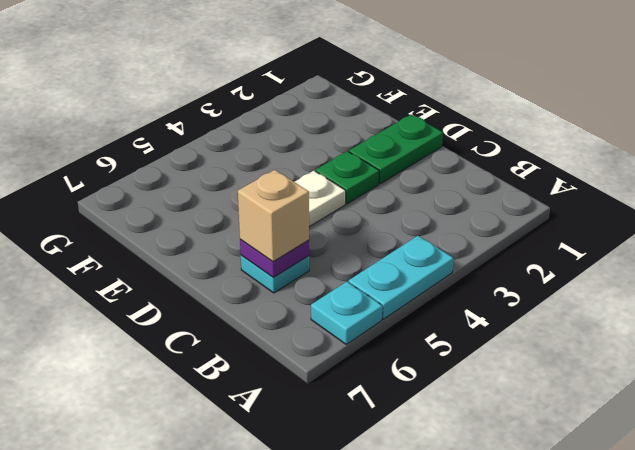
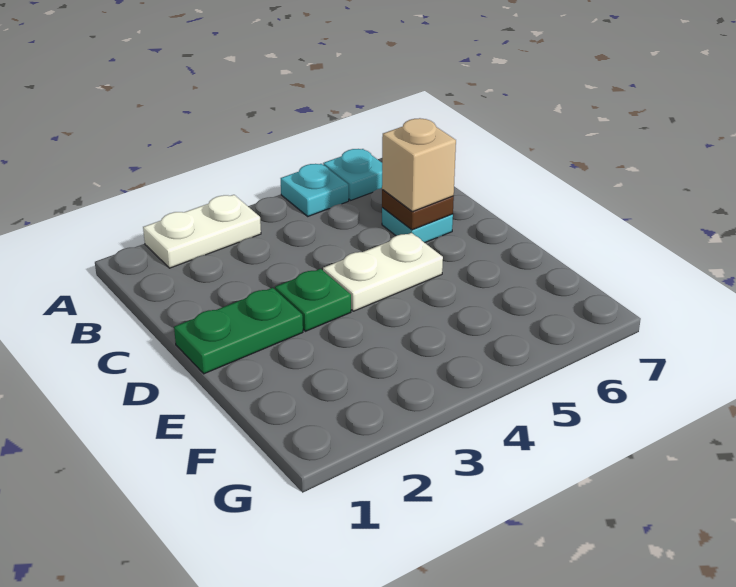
none -> white plate A2:A3 level 1
cyan plate A4:A5 level 1 -> cyan plate A5 level 1
purple plate C6 level 2 -> brown plate C6 level 2

